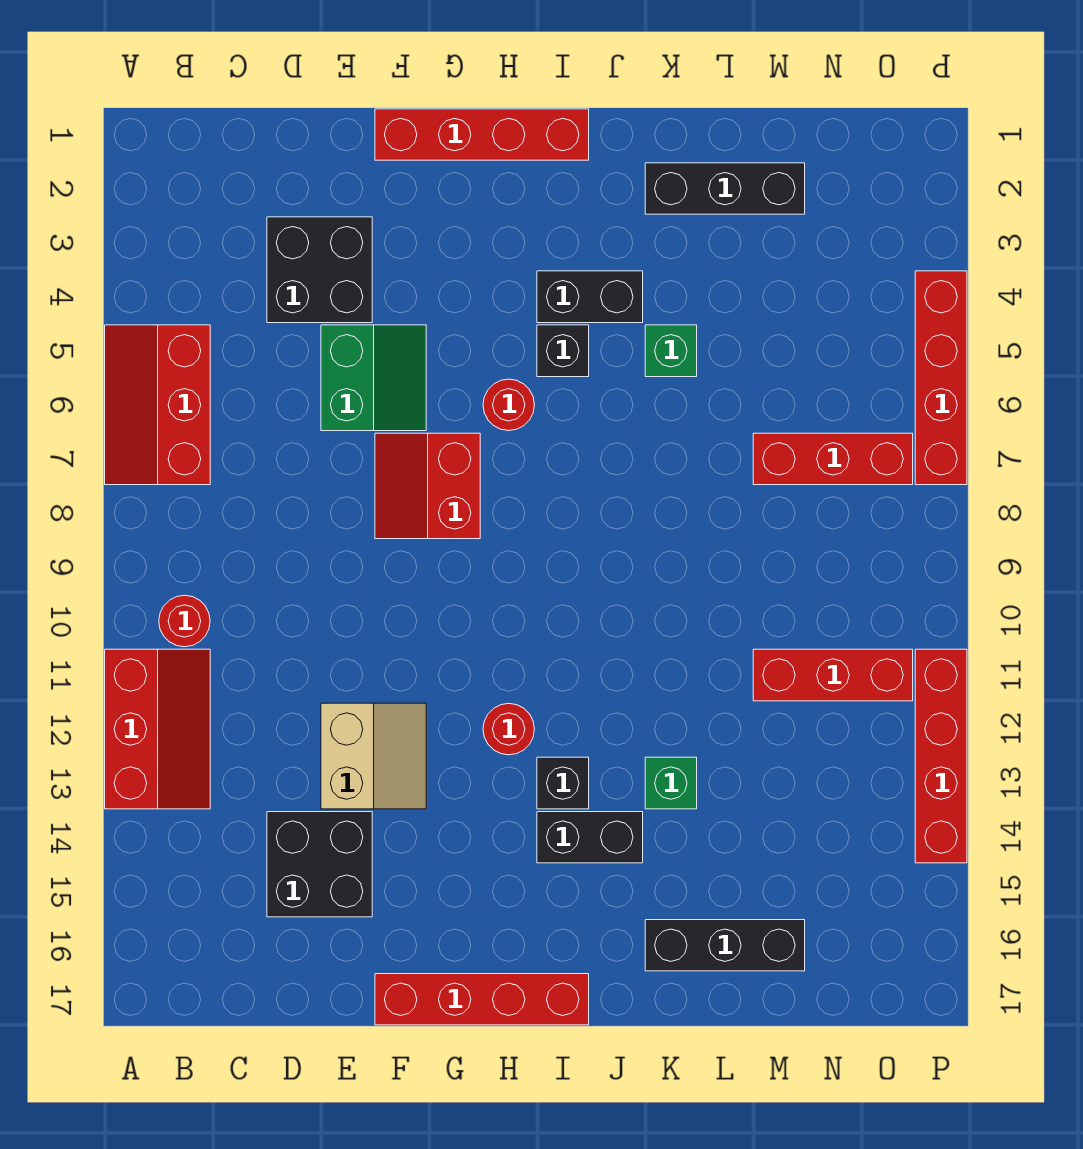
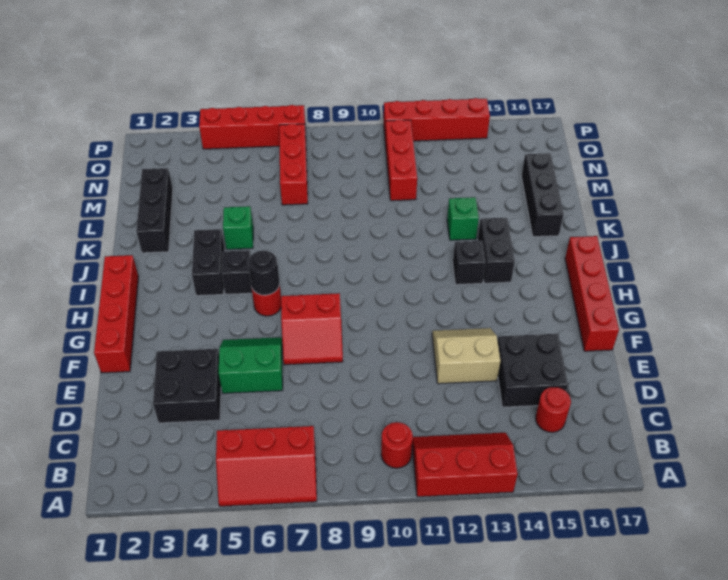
none -> black round brick H6 level 2
red round brick H12 level 1 -> red round brick C15 level 1

